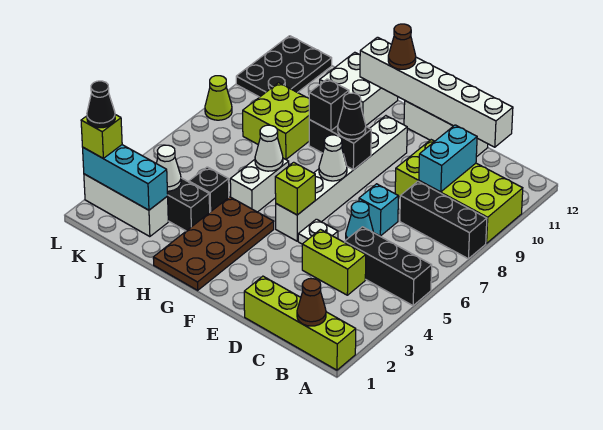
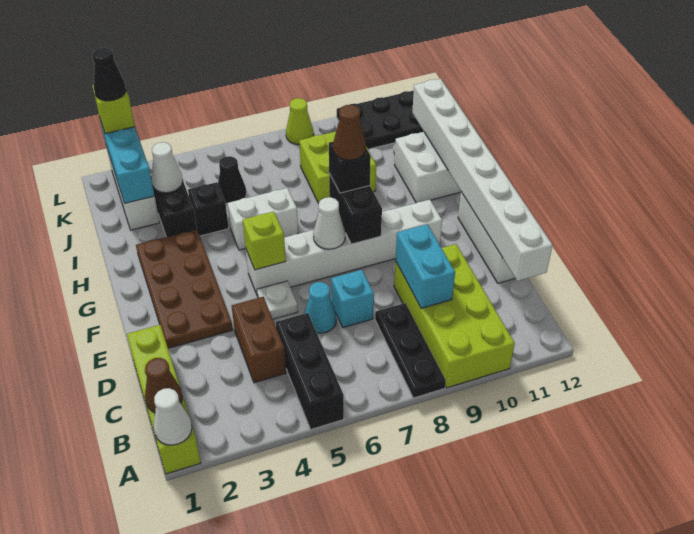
black brick A8:C8 level 1 -> black plate A8:C8 level 1
lime brick C4:D4 level 1 -> brown brick C4:D4 level 1
cyan brick C9:C10 level 2 -> cyan brick C9:D9 level 2
white brick C12:H12 level 2 -> white brick C12:J12 level 2
black cone F8 level 3 -> black cone J5 level 1
brown plate G1:H4 level 1 -> brown plate E2:H3 level 1
brown cone G12 level 3 -> brown cone G8 level 4
white cone H6 level 2 -> white cone A1 level 2

